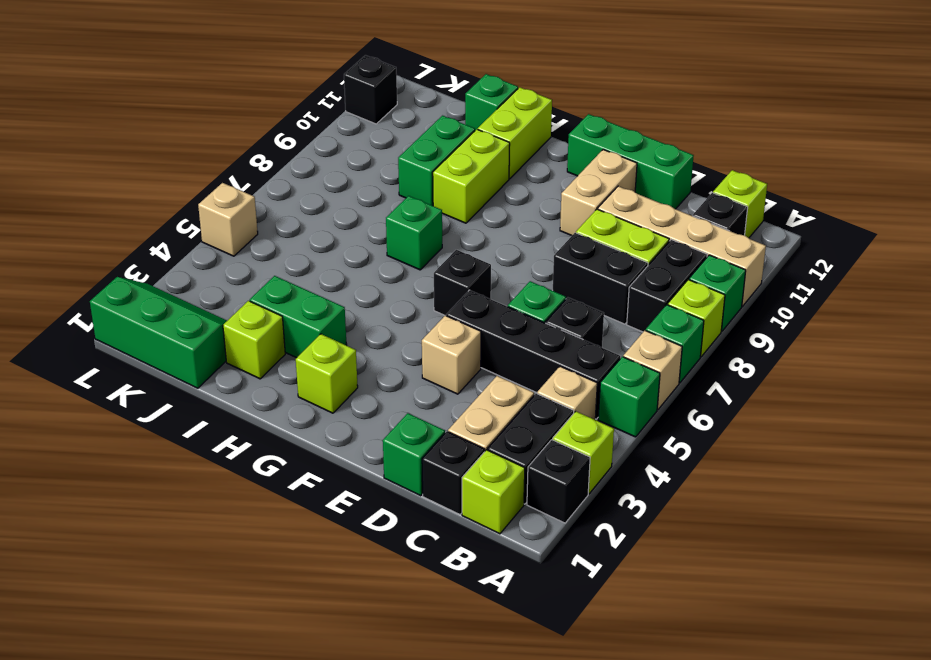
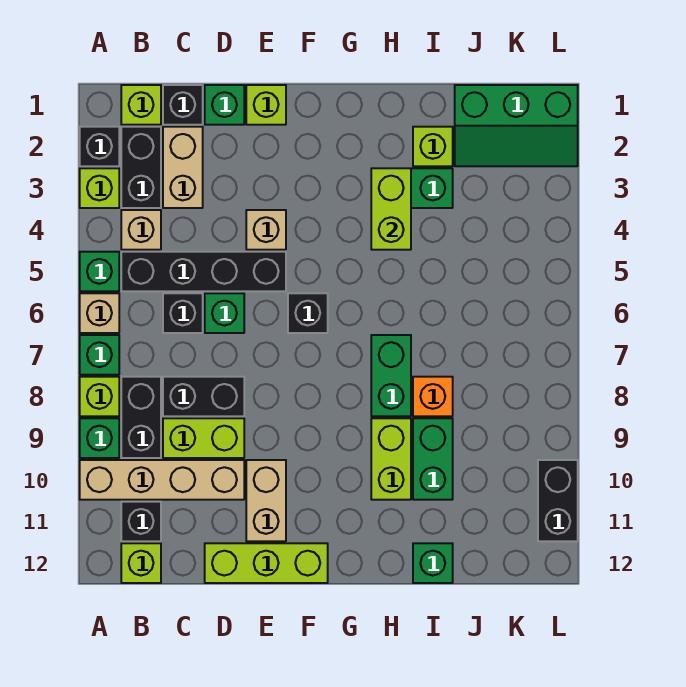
green brick D12:F12 level 1 -> lime brick D12:F12 level 1
lime brick G2 level 1 -> lime brick E1 level 1
green brick H7 level 1 -> green brick H7:H8 level 1
lime brick H11:H12 level 1 -> lime brick H3:H4 level 2
none -> orange brick I8 level 1
tan brick L5 level 1 -> none
black brick L11 level 1 -> black brick L10:L11 level 1

